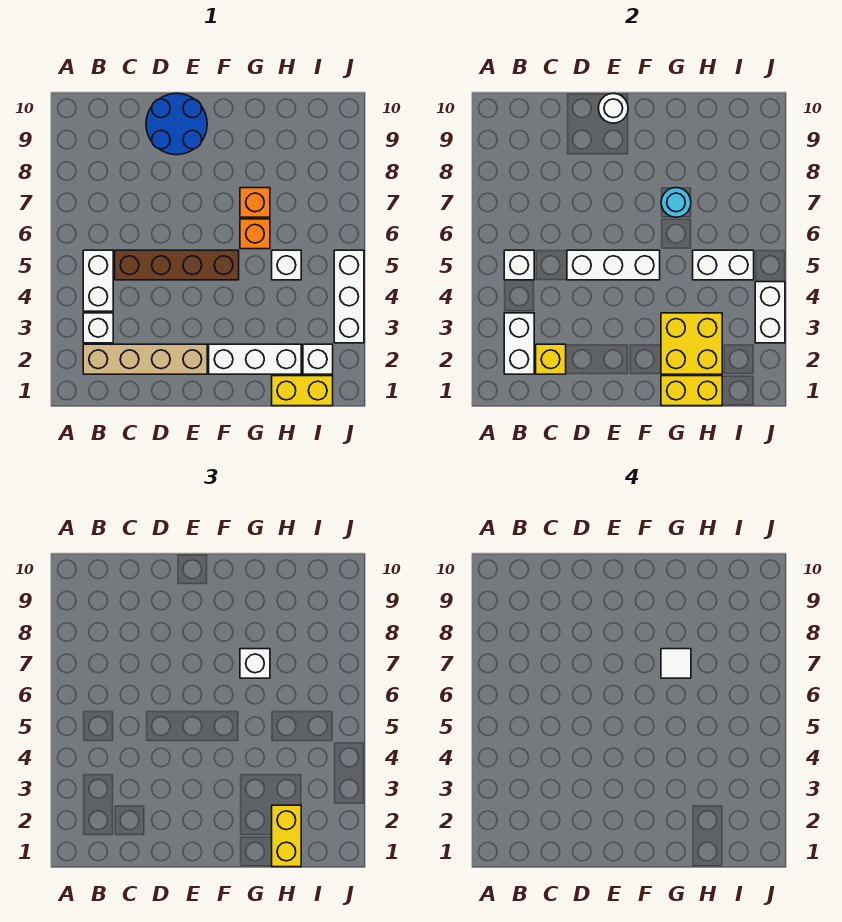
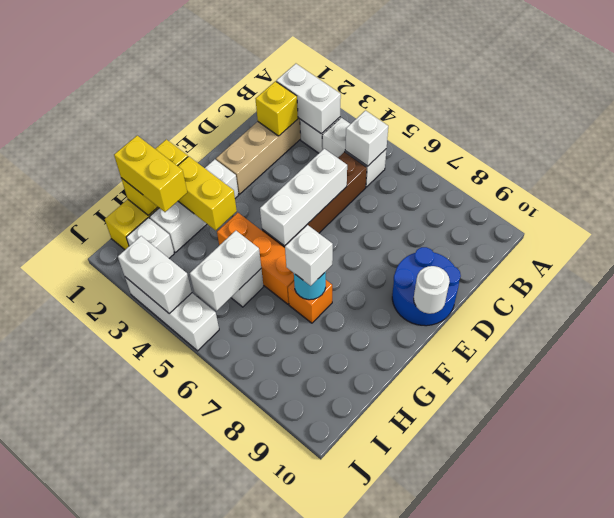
yellow brick G2:H3 level 2 -> yellow brick G2:G3 level 2
orange brick G6 level 1 -> orange brick G4:G6 level 1
white tile G7 level 4 -> none

